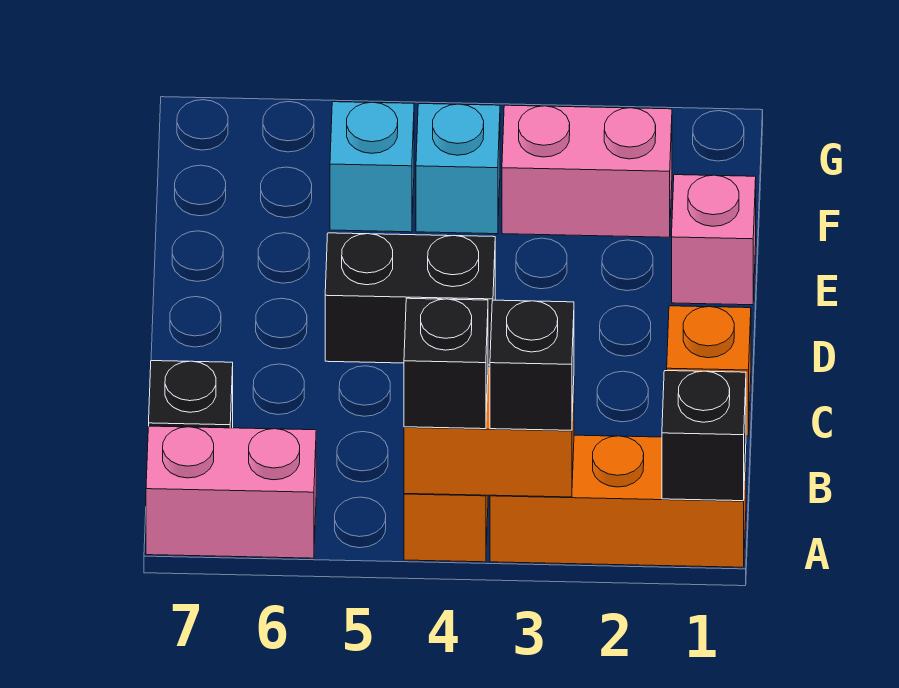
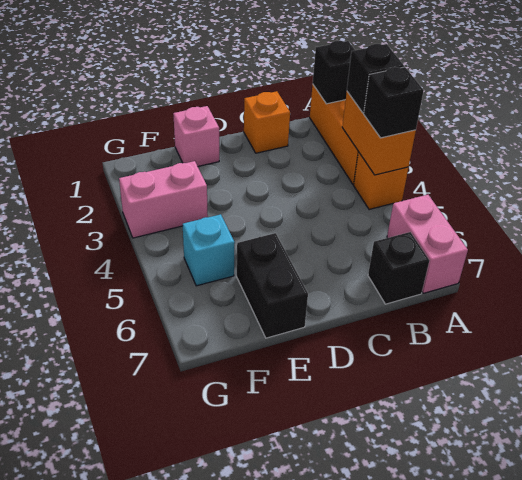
black brick D4:D5 level 1 -> black brick E6:E7 level 1
pink brick F2:F3 level 1 -> pink brick F3:G3 level 1
cyan brick F4 level 1 -> none

